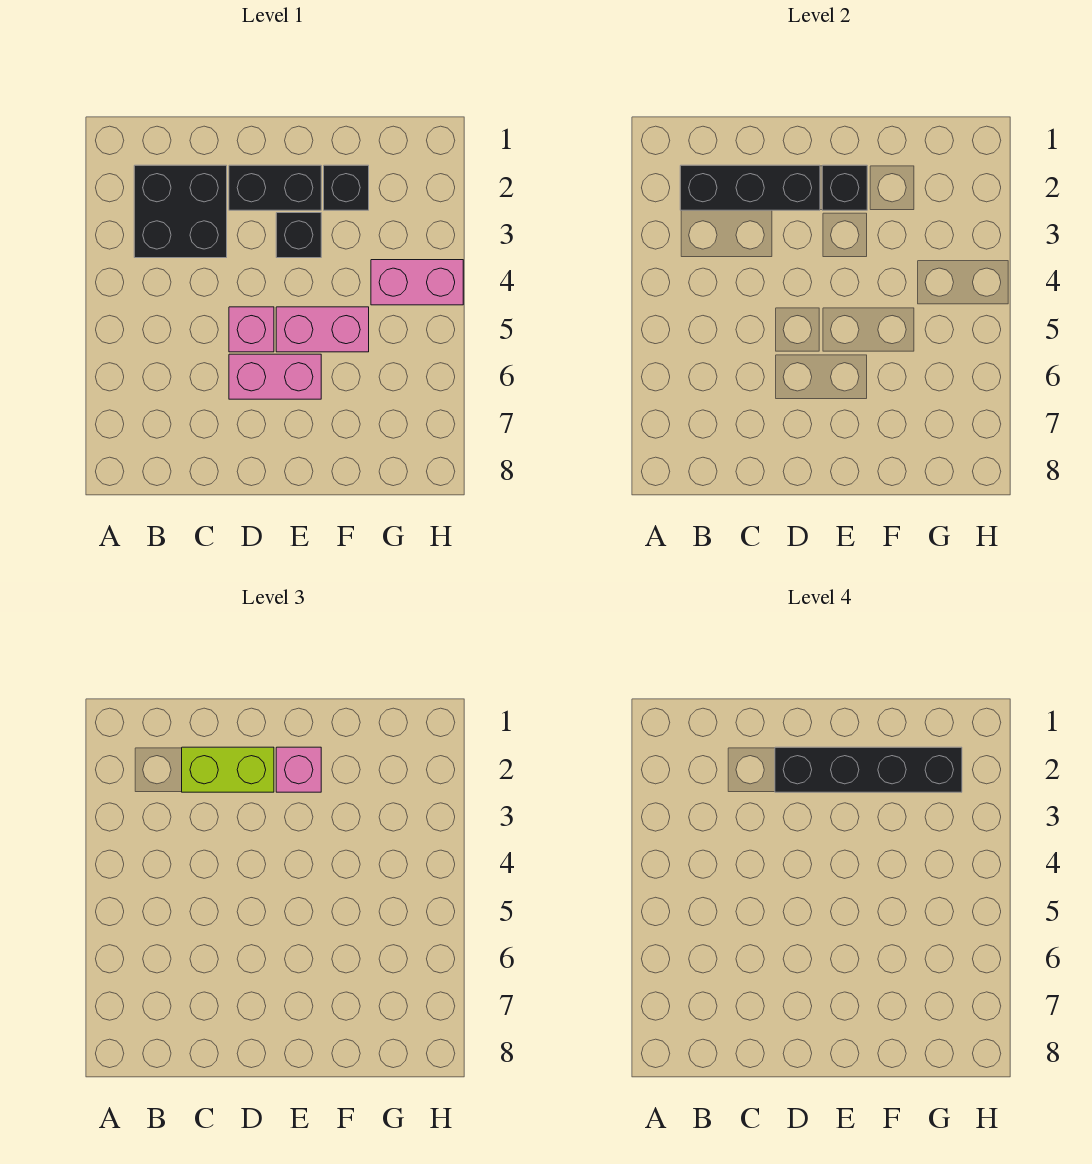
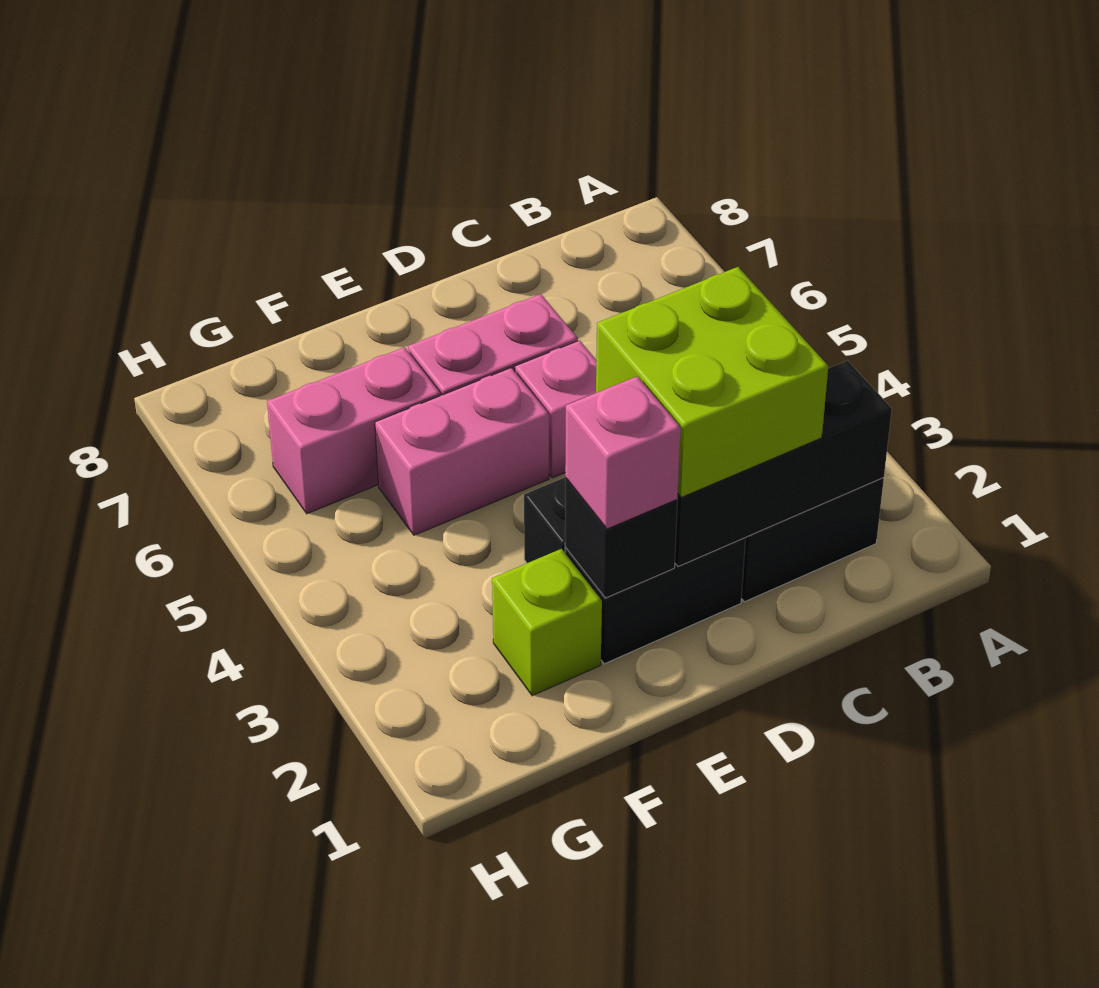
lime brick C2:D2 level 3 -> lime brick C2:D3 level 3
black brick D2:G2 level 4 -> none
black brick F2 level 1 -> lime brick F2 level 1
pink brick G4:H4 level 1 -> pink brick F6:G6 level 1

